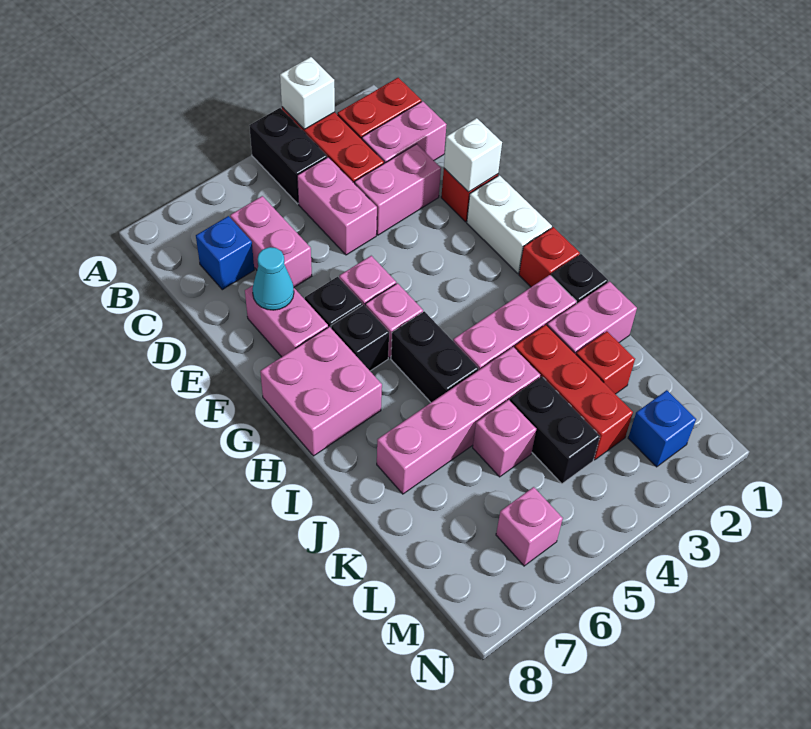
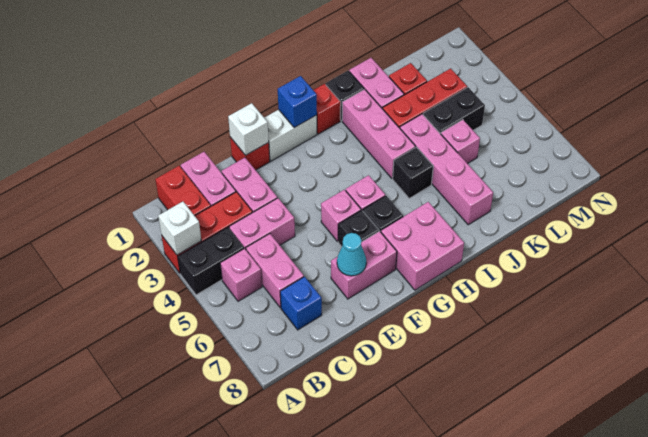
pink brick C6:D6 level 1 -> pink brick C5:C6 level 1
black brick H5:I5 level 1 -> black brick I5 level 1
blue brick M2 level 1 -> blue brick G1 level 2
pink brick M6 level 1 -> pink brick B5 level 1

